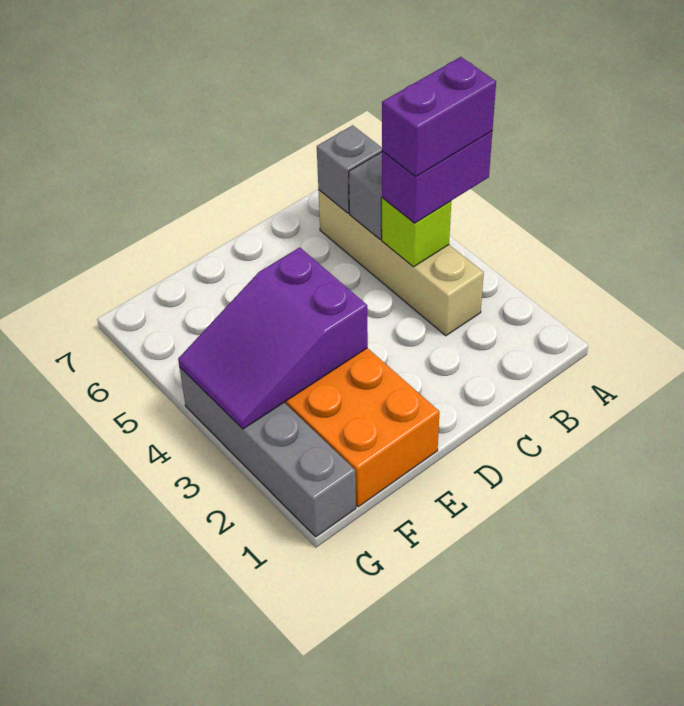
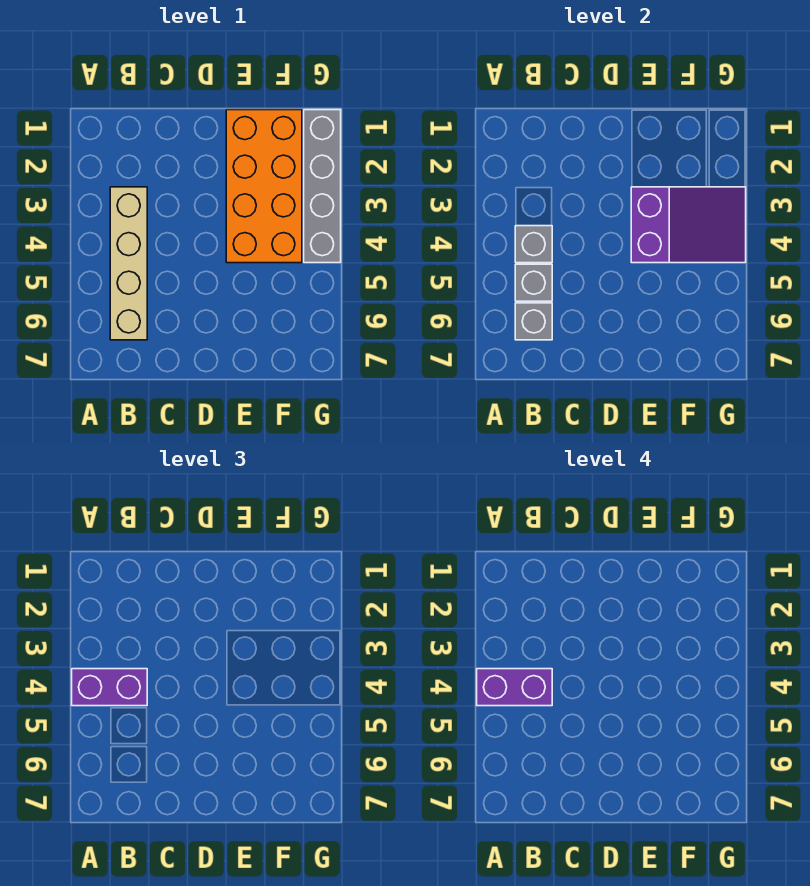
lime brick B4 level 2 -> grey brick B4 level 2

